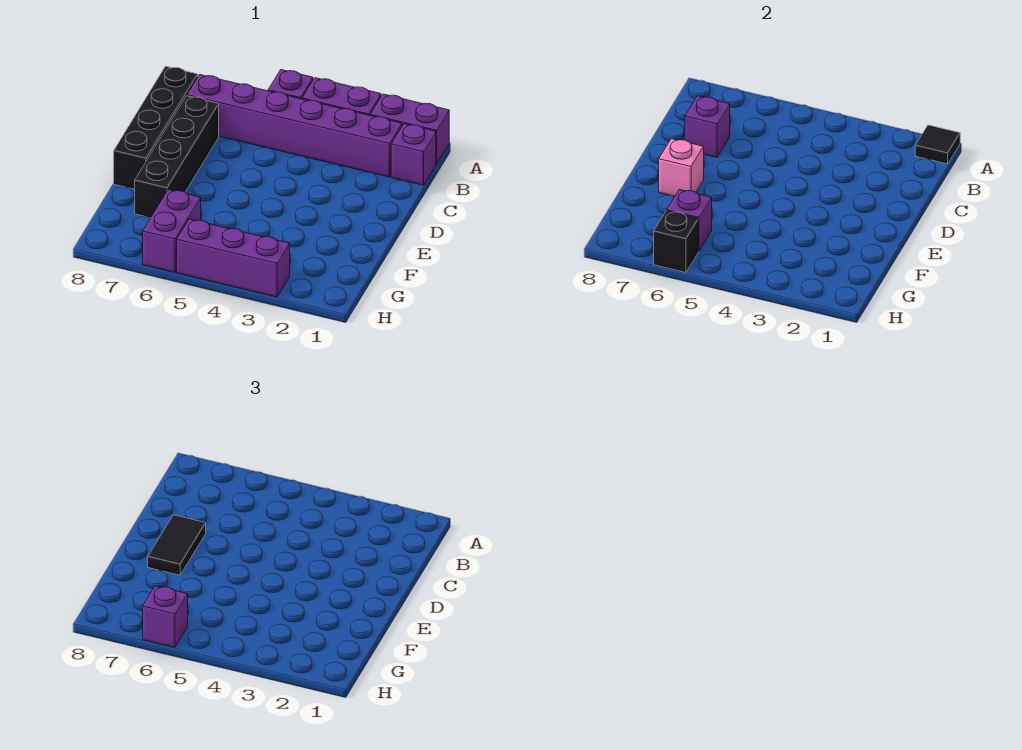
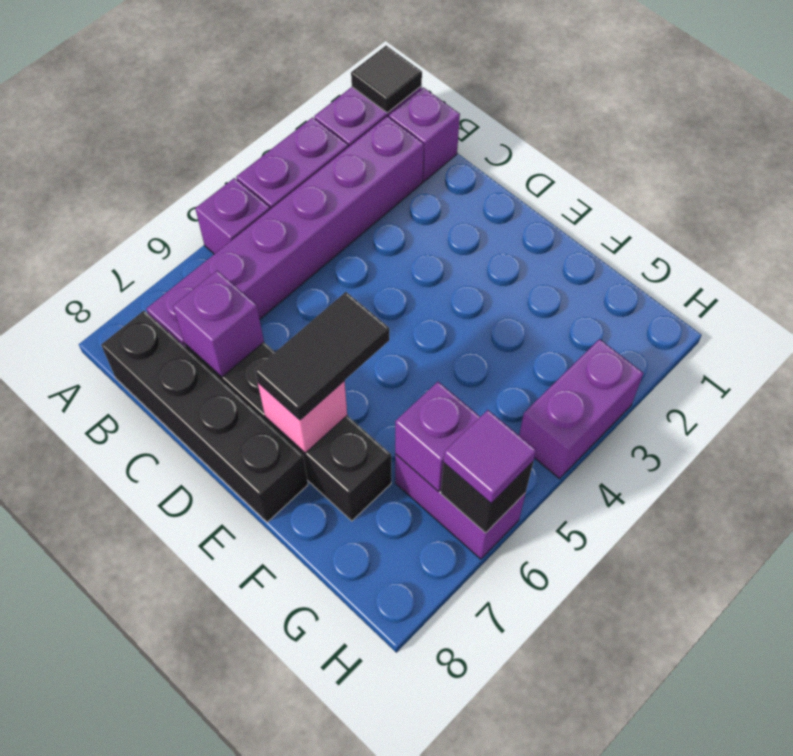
black tile D7:E7 level 3 -> black tile E6:E7 level 3
purple brick H3:H5 level 1 -> purple brick H3:H4 level 1
purple brick H6 level 3 -> purple tile H6 level 3

